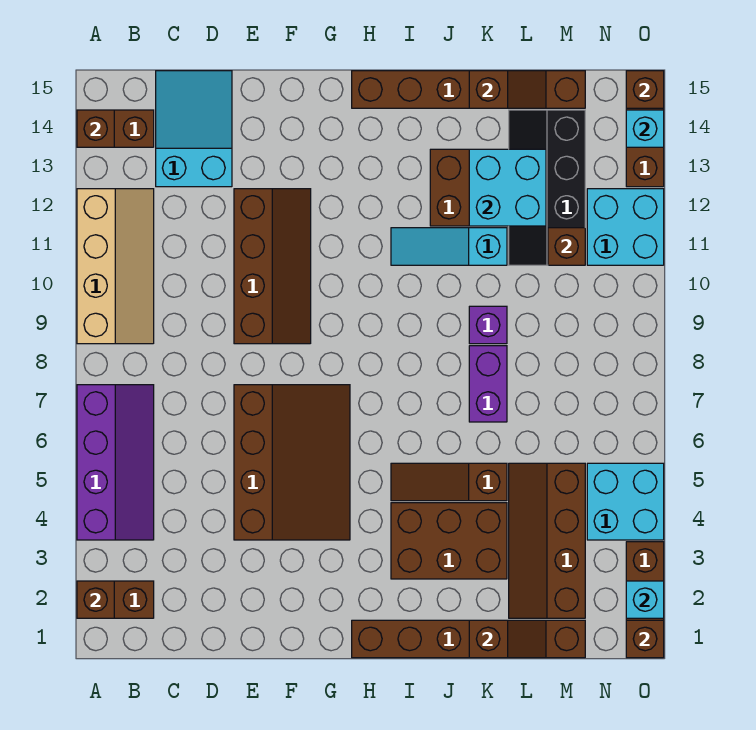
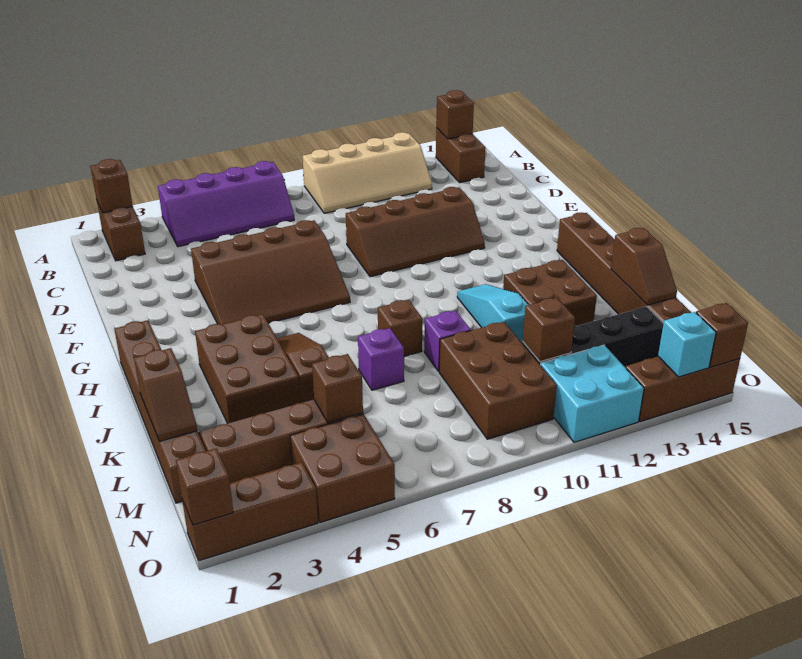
cyan slope C13:D15 level 1 top 13 -> none
none -> brown brick J8 level 1
purple brick K7:K8 level 1 -> purple brick K7 level 1
cyan brick K12:L13 level 2 -> none
none -> brown brick L9:N10 level 1
none -> brown brick M5 level 2
cyan brick N4:O5 level 1 -> brown brick N4:O5 level 1
cyan brick O2 level 2 -> none

